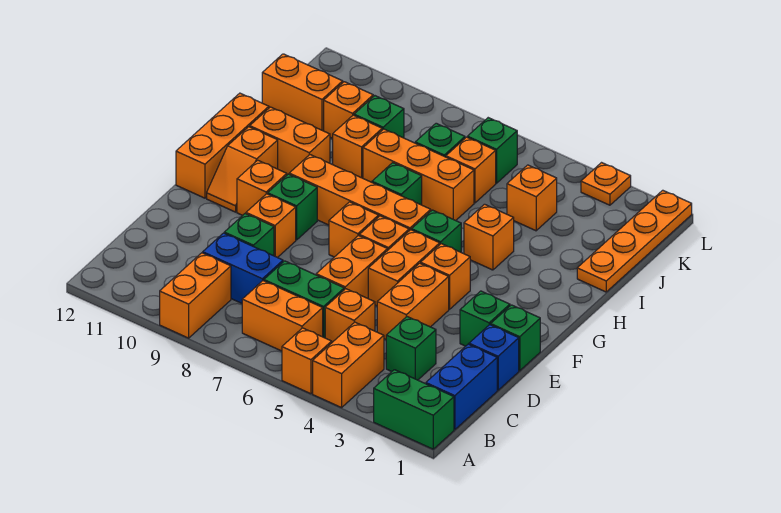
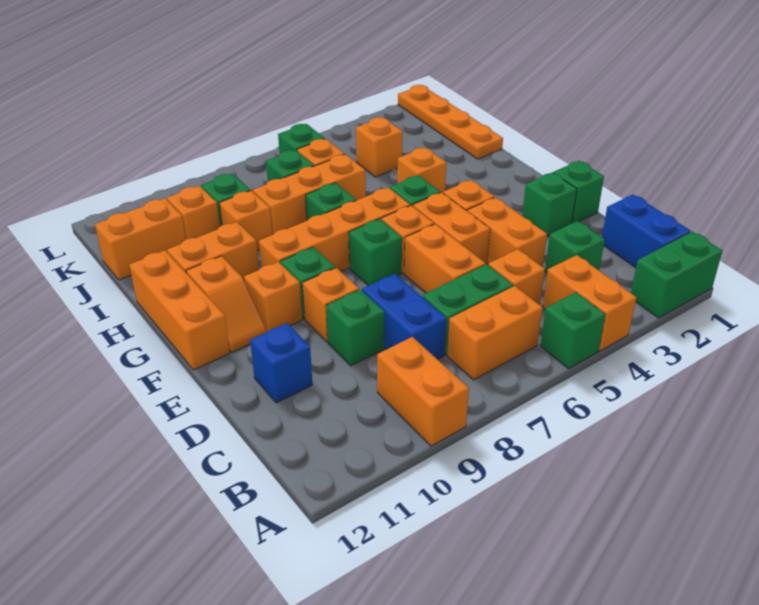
orange brick A5 level 1 -> green brick A5 level 1
blue brick C8:C9 level 1 -> blue brick C8:D8 level 1
blue brick D1 level 1 -> blue brick D11 level 1
orange brick F7 level 1 -> green brick F7 level 1
orange plate L3 level 1 -> none

